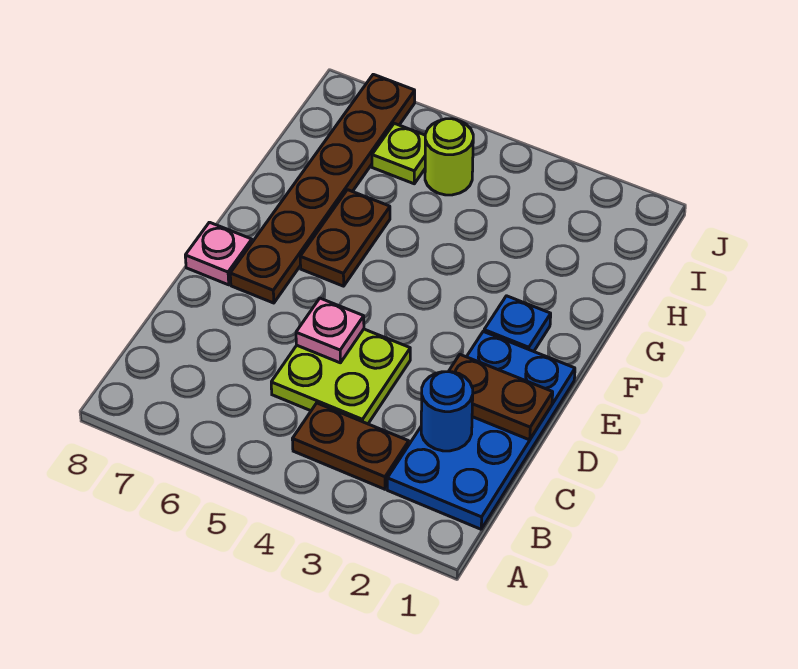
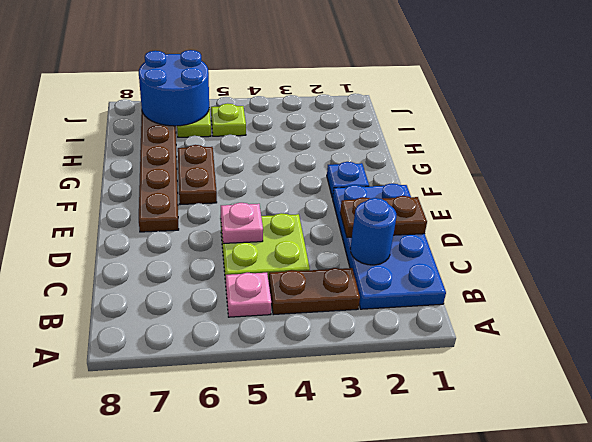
pink plate E8 level 1 -> pink plate B5 level 1
lime round brick I5 level 1 -> lime plate I5 level 1
none -> blue round brick I6:J7 level 2

